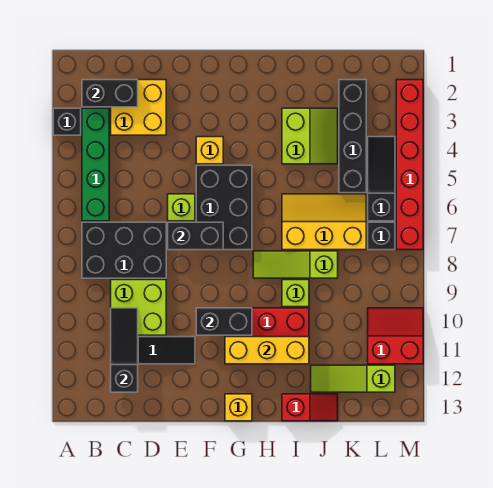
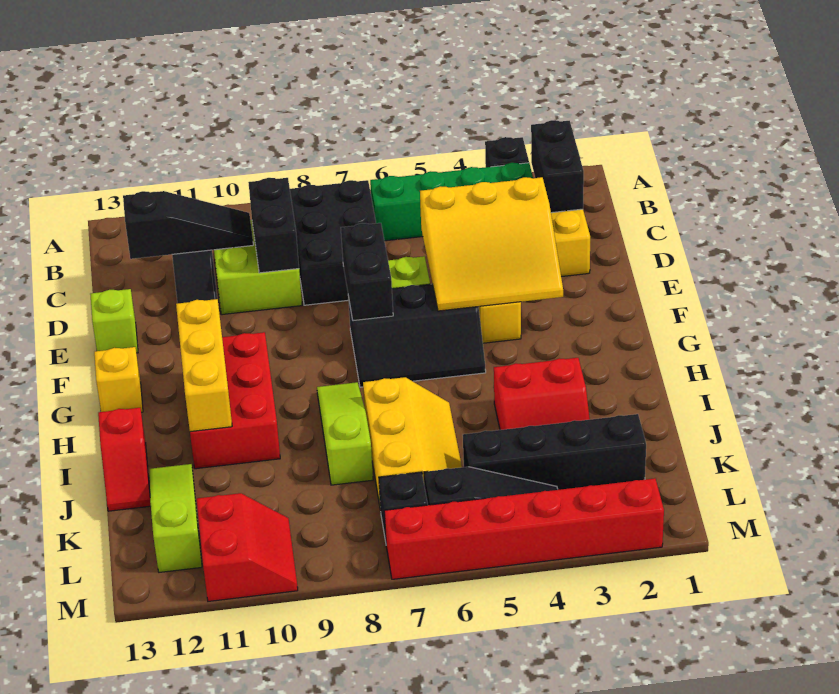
none -> yellow slope D3:F5 level 2 top D
black brick F5:G7 level 1 -> black slope F5:G7 level 1 top F
black brick F10:G10 level 2 -> black brick C9:D9 level 2
lime slope I3:J4 level 1 top I -> red slope I3:J4 level 1 top I
lime brick I9 level 1 -> lime brick E13 level 1

